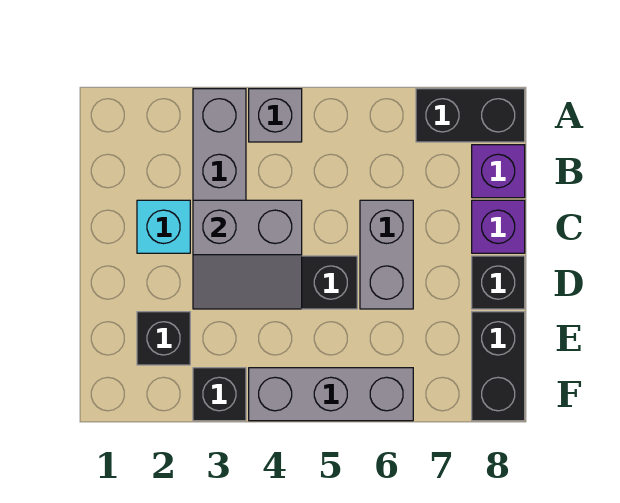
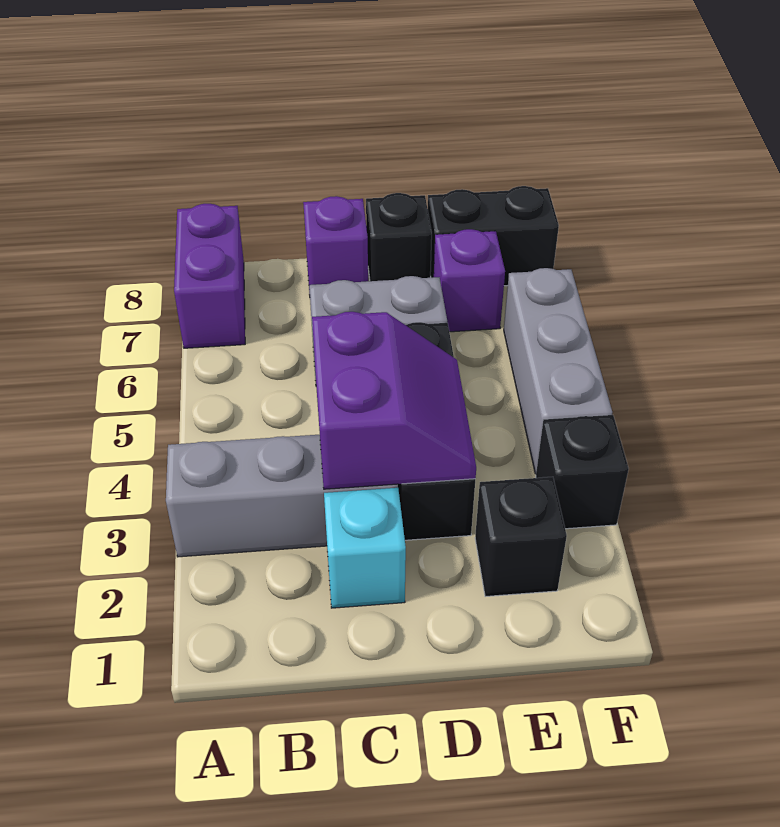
grey brick A4 level 1 -> none
black brick A7:A8 level 1 -> purple brick A7:A8 level 1
purple brick B8 level 1 -> purple brick E7 level 1
grey slope C3:D4 level 2 top C -> purple slope C3:D4 level 2 top C

